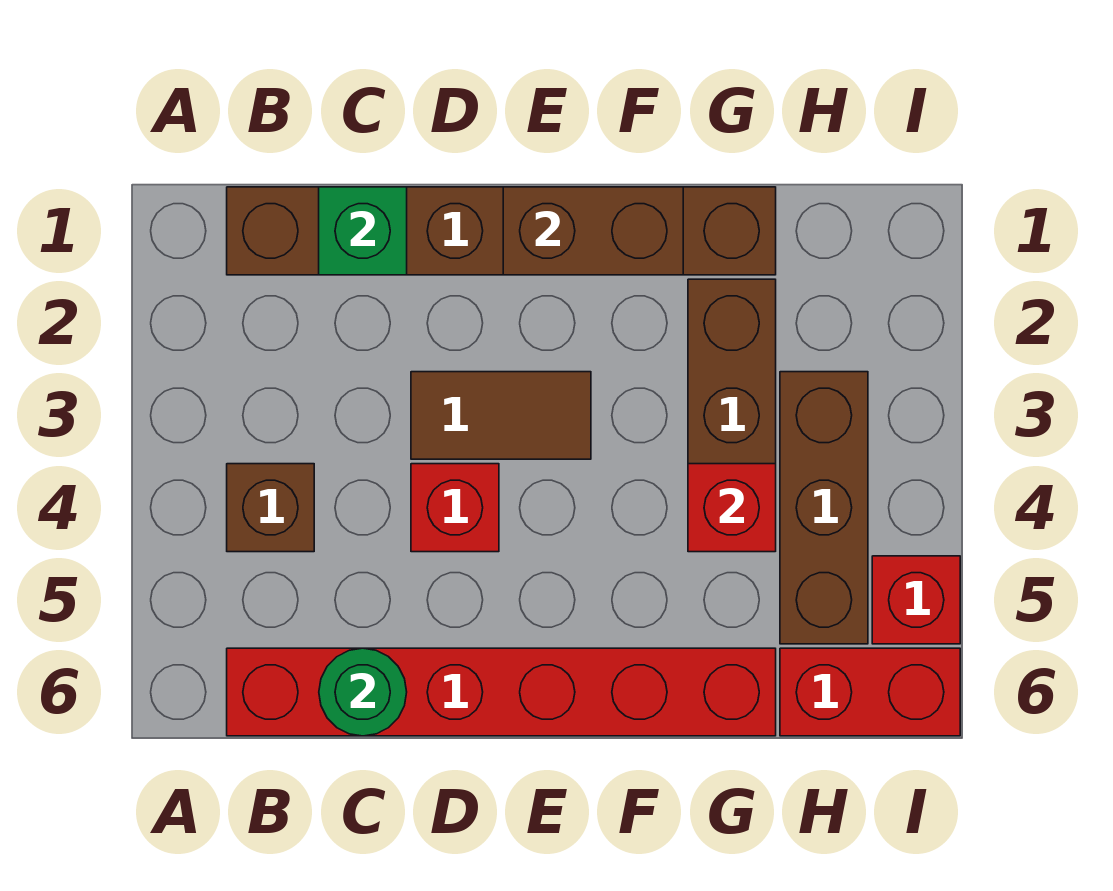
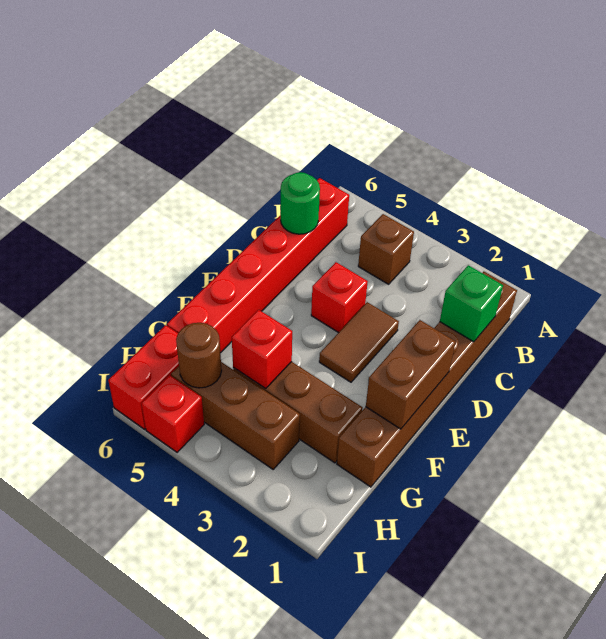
none -> brown round brick H5 level 2

